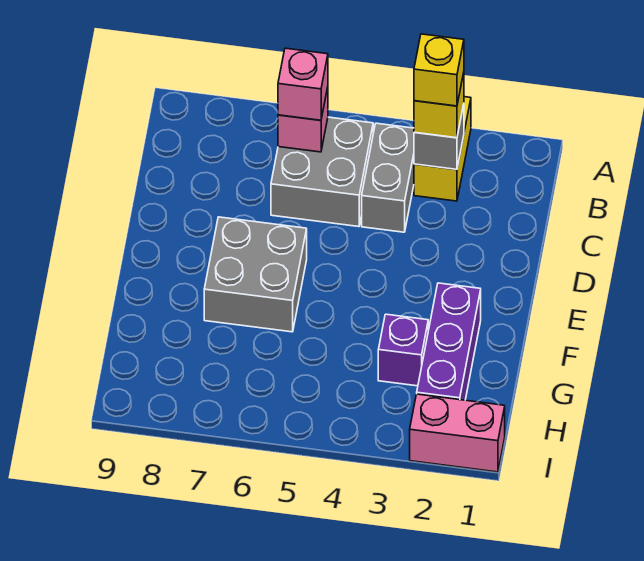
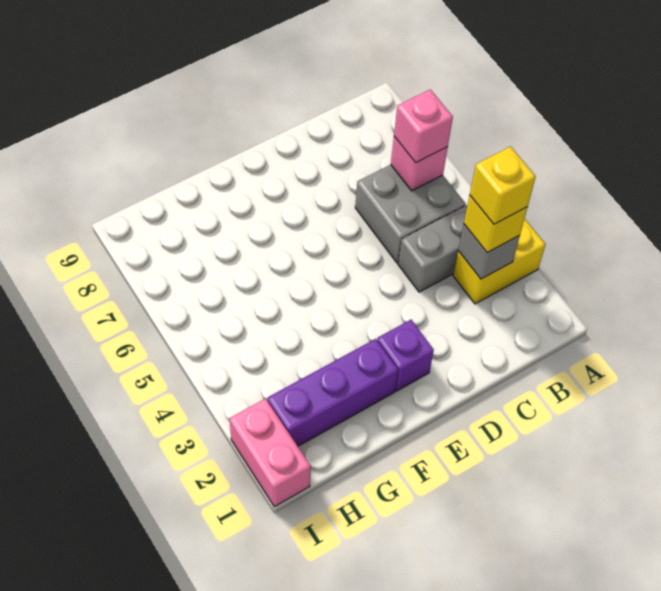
grey brick E6:F7 level 1 -> none
purple brick G3 level 1 -> purple brick E2 level 1

